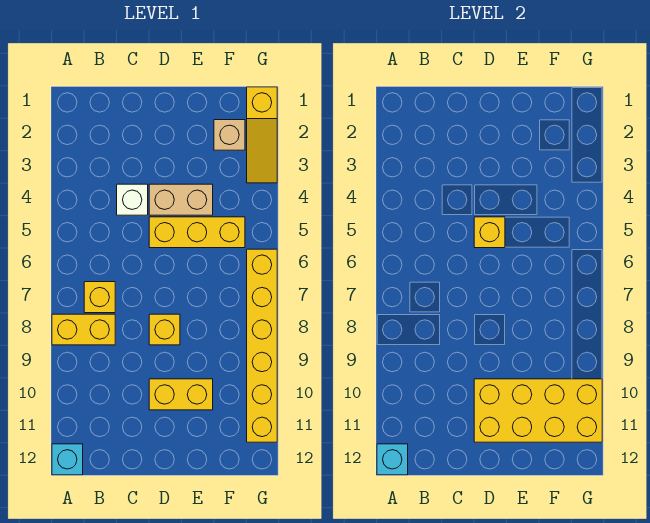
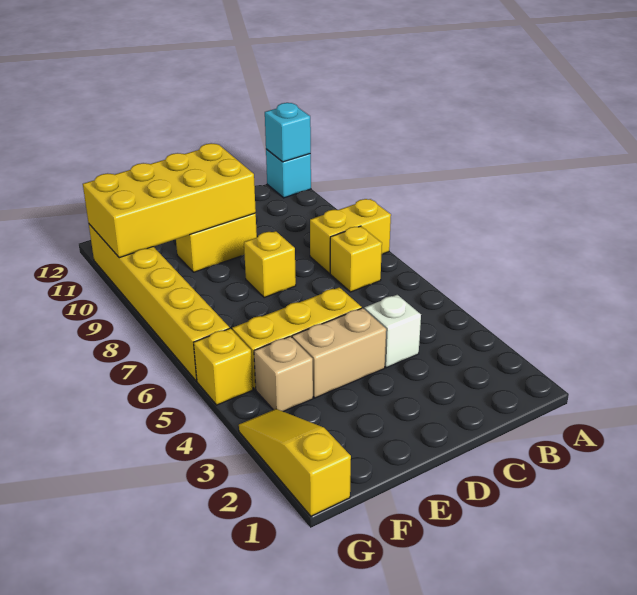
yellow brick D5 level 2 -> yellow brick G5 level 1
tan brick F2 level 1 -> tan brick F4 level 1

